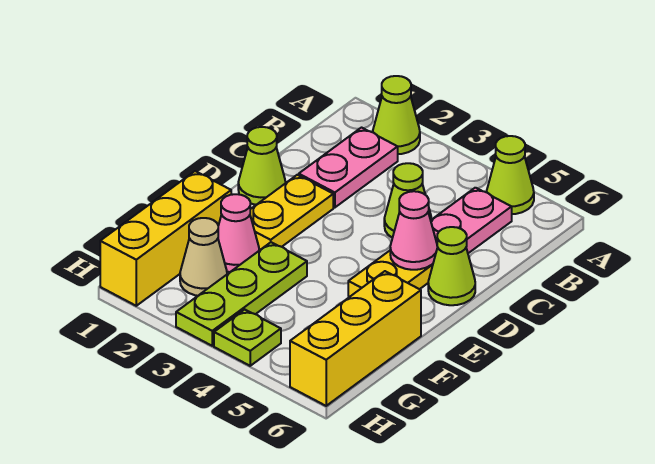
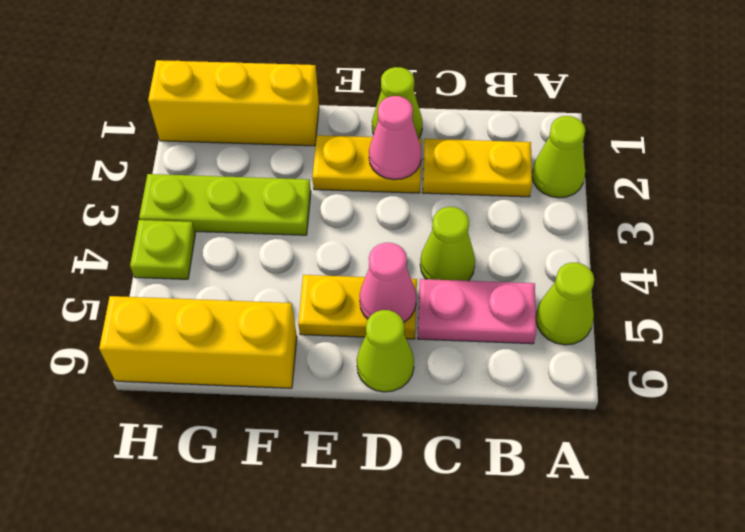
pink plate B2:C2 level 1 -> yellow plate B2:C2 level 1
pink cone F2 level 1 -> pink cone D2 level 2
tan cone G2 level 1 -> none

